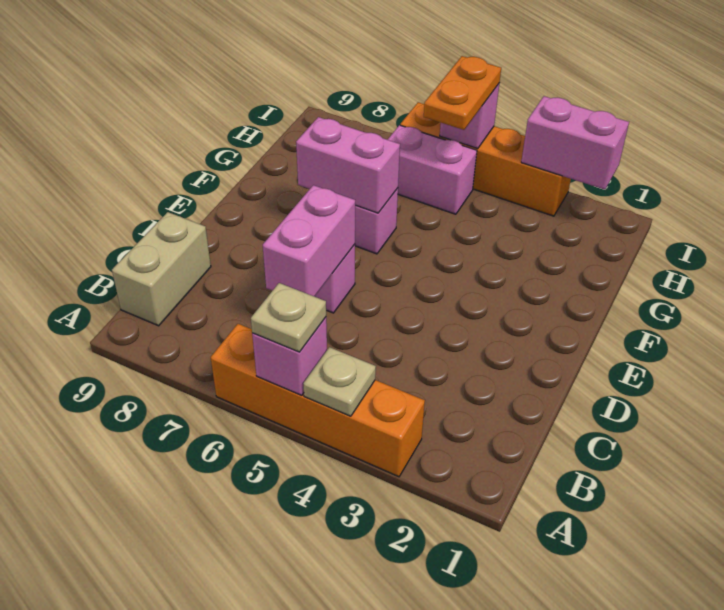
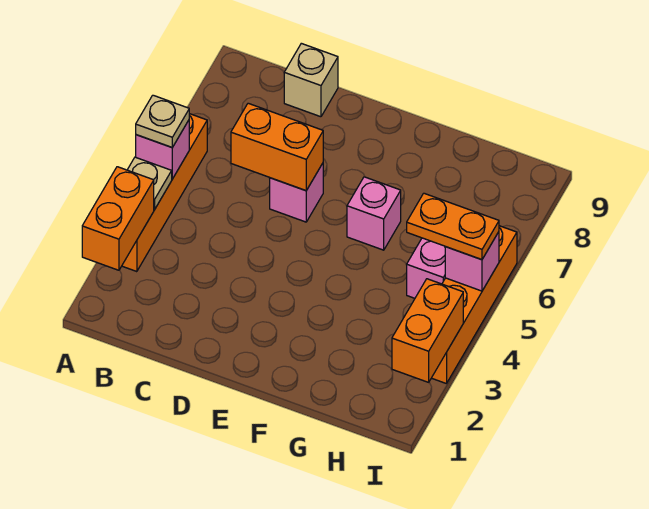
none -> orange brick A2:A3 level 2
tan brick B9:C9 level 1 -> tan brick C9 level 1
pink brick C6:D6 level 2 -> orange brick C6:D6 level 2
pink brick F6:F7 level 2 -> none
pink brick I2:I3 level 2 -> orange brick I2:I3 level 2

